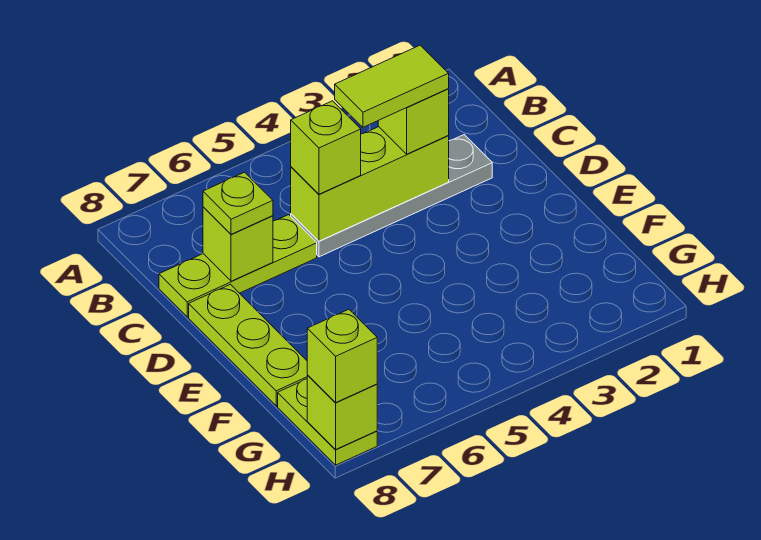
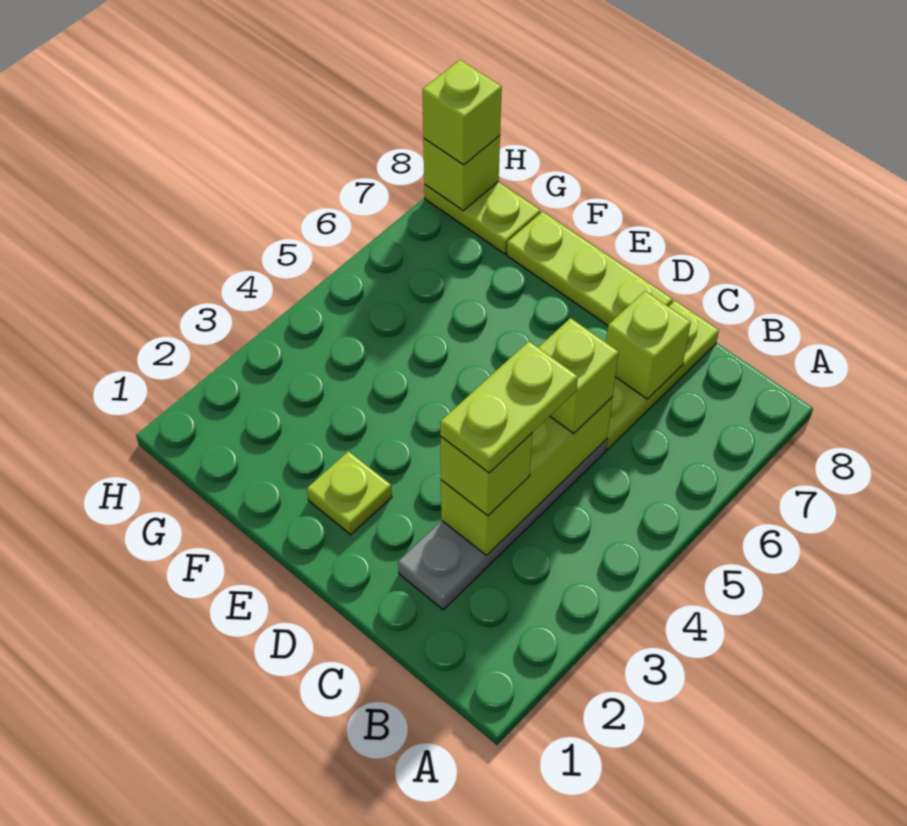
lime tile C3:C4 level 4 -> lime plate C3:C4 level 4
lime plate C7 level 3 -> lime plate E2 level 1

